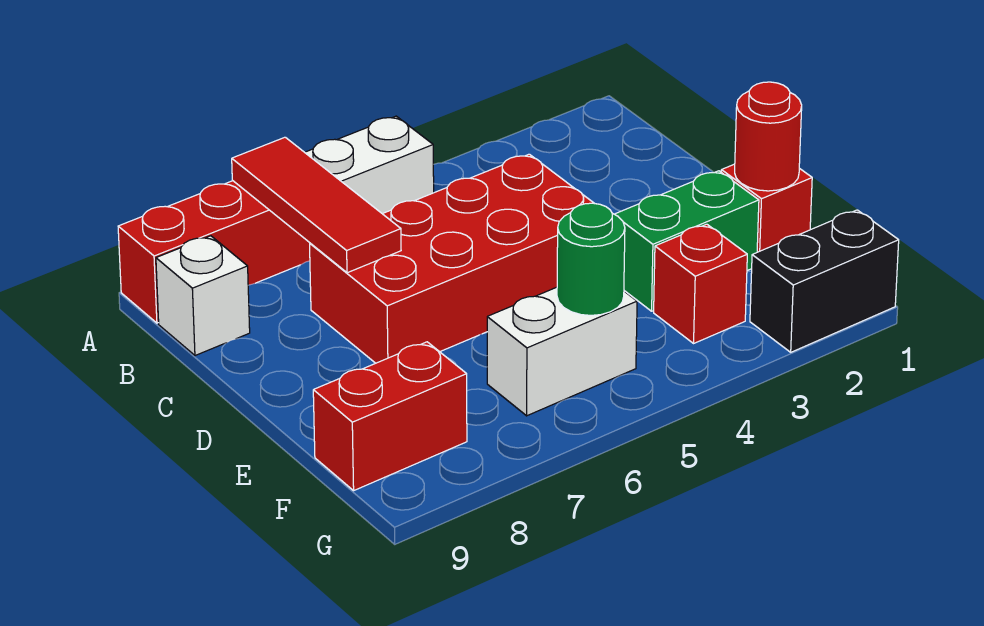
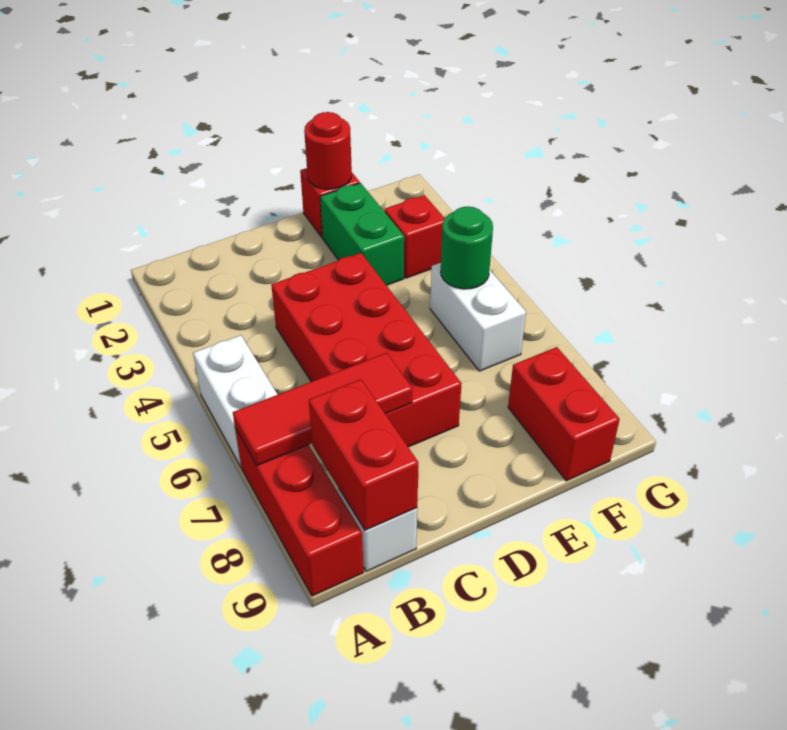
none -> red brick B8:B9 level 2
black brick G1:G2 level 1 -> none

